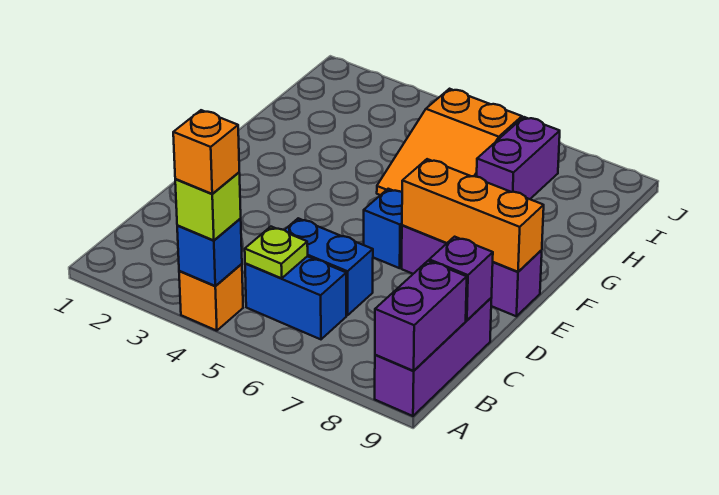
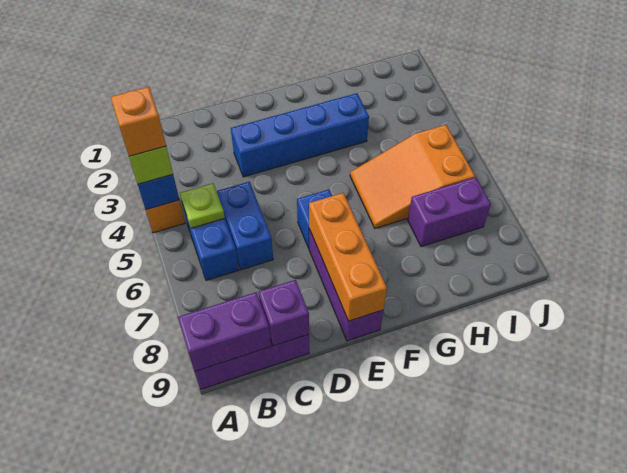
none -> blue brick D3:G3 level 1

